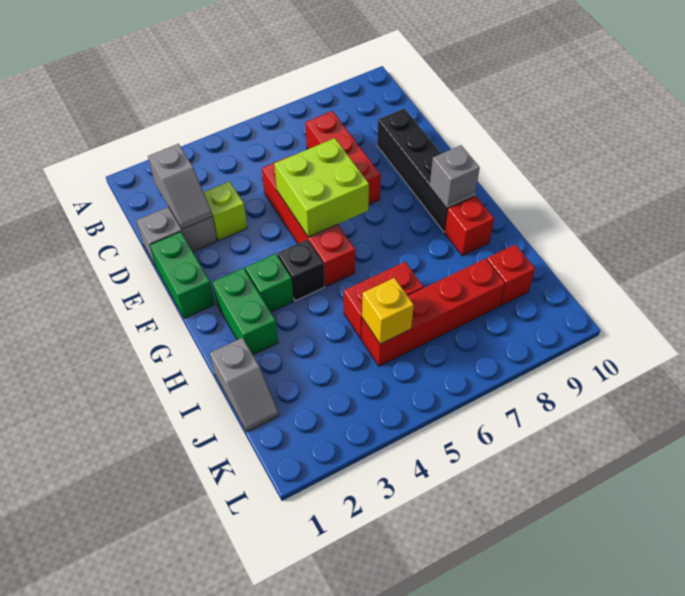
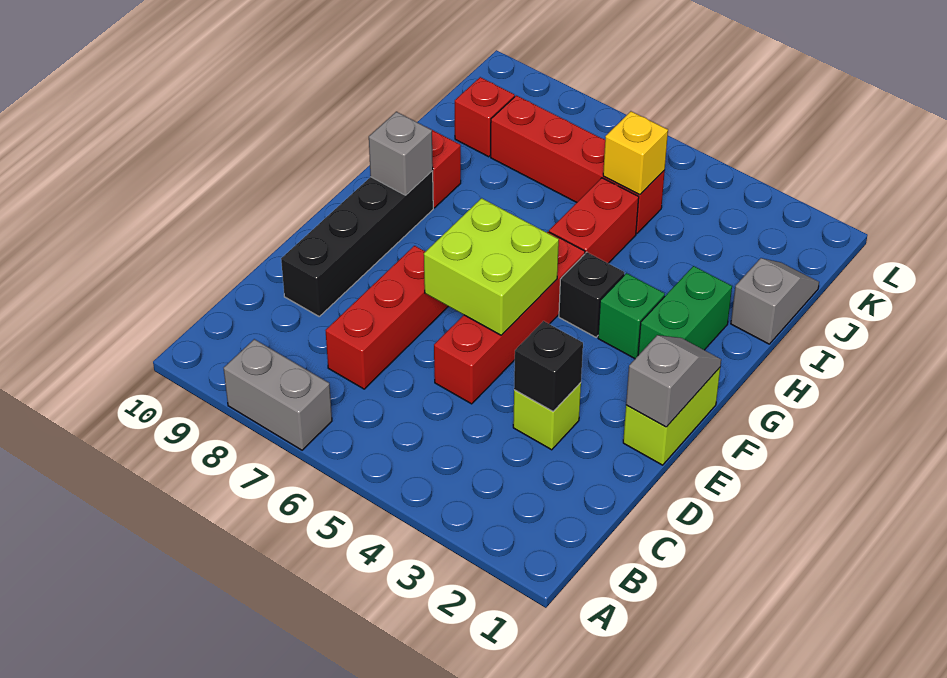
grey slope C2:D2 level 2 top C -> grey slope E1:F1 level 2 top E
grey brick D1:D2 level 1 -> grey brick A7:A8 level 1
none -> black brick D3 level 2
green brick E1:F1 level 1 -> lime brick E1:F1 level 1
red brick I5:I6 level 1 -> red brick H5:I5 level 1

